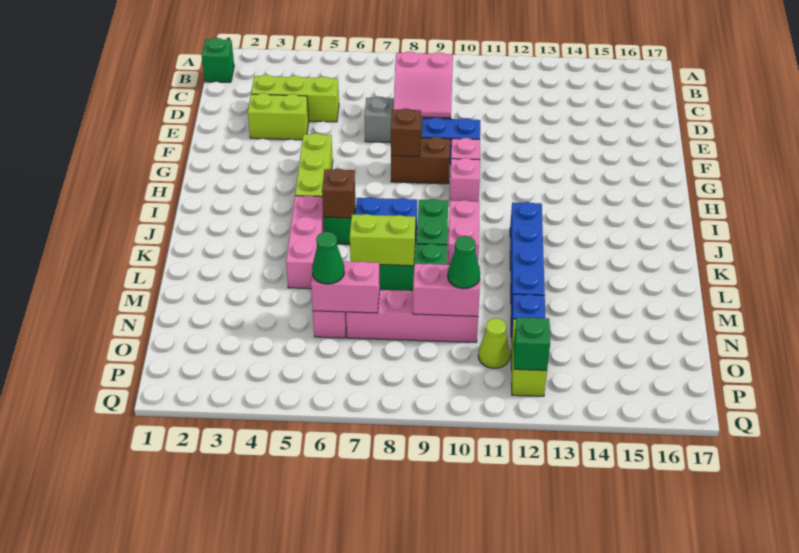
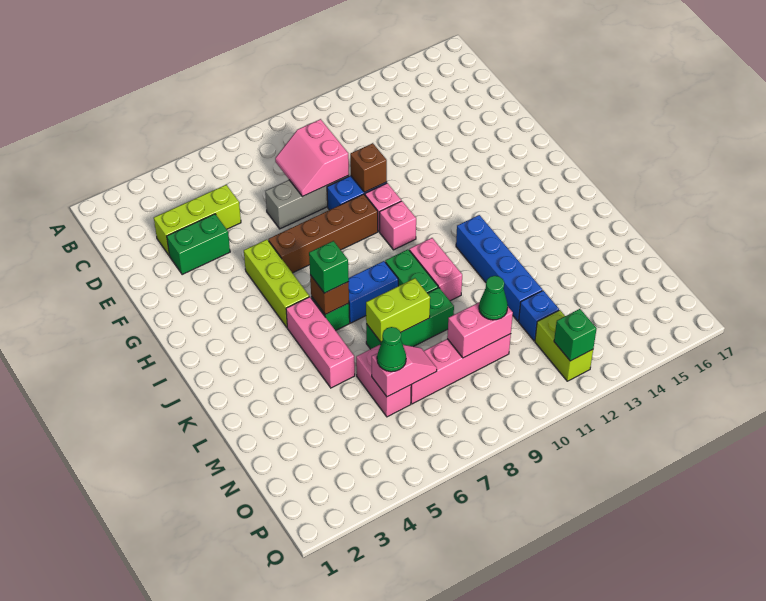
green brick B1 level 1 -> green brick J6 level 3
pink slope D8:E9 level 2 top D -> pink slope D8:E9 level 2 top 9
lime brick E3:E4 level 1 -> green brick E3:E4 level 1
brown brick G8:G9 level 1 -> brown brick G6:G9 level 1
brown brick G8 level 2 -> brown brick F10 level 2
pink brick N6:N7 level 2 -> pink slope N6:N7 level 2 top 6
lime cone O11 level 1 -> none

